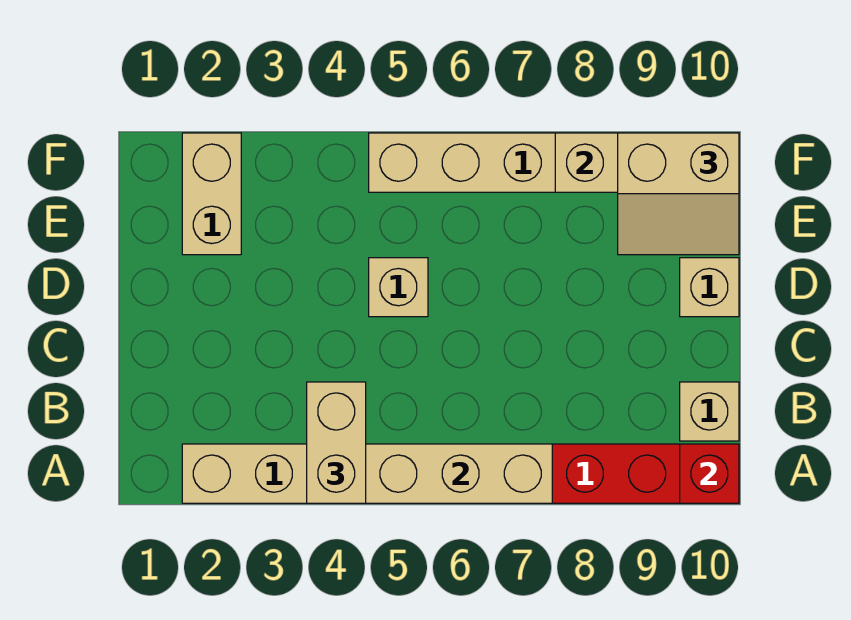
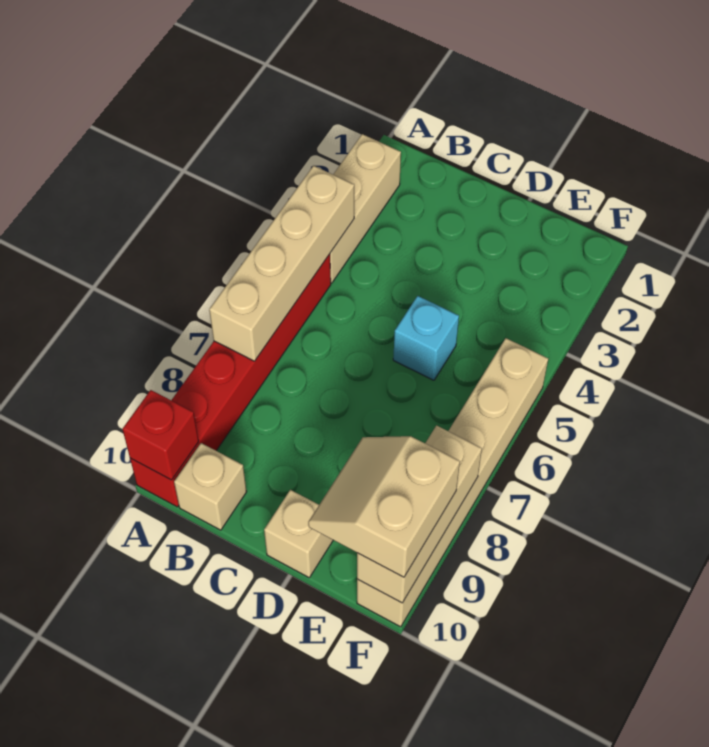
tan brick A4:B4 level 3 -> none
tan brick D5 level 1 -> cyan brick D5 level 1
tan brick E2:F2 level 1 -> none

